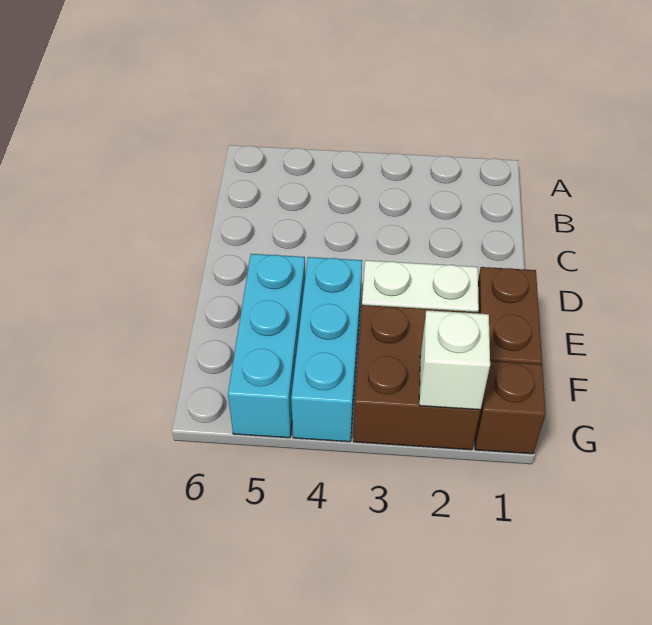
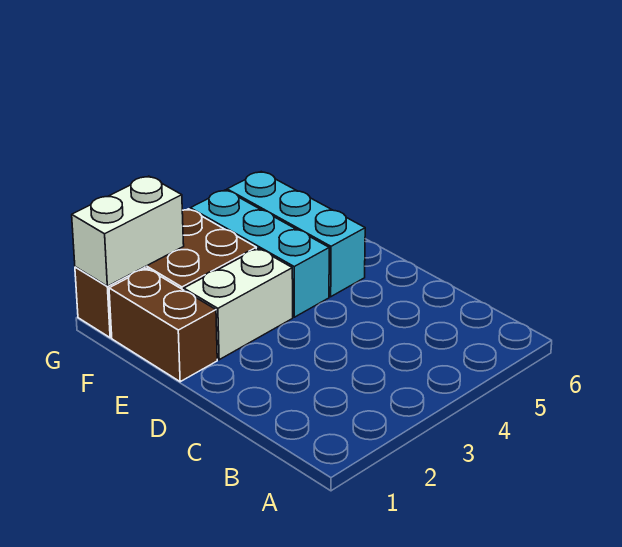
white brick G2 level 2 -> white brick G1:G2 level 2

